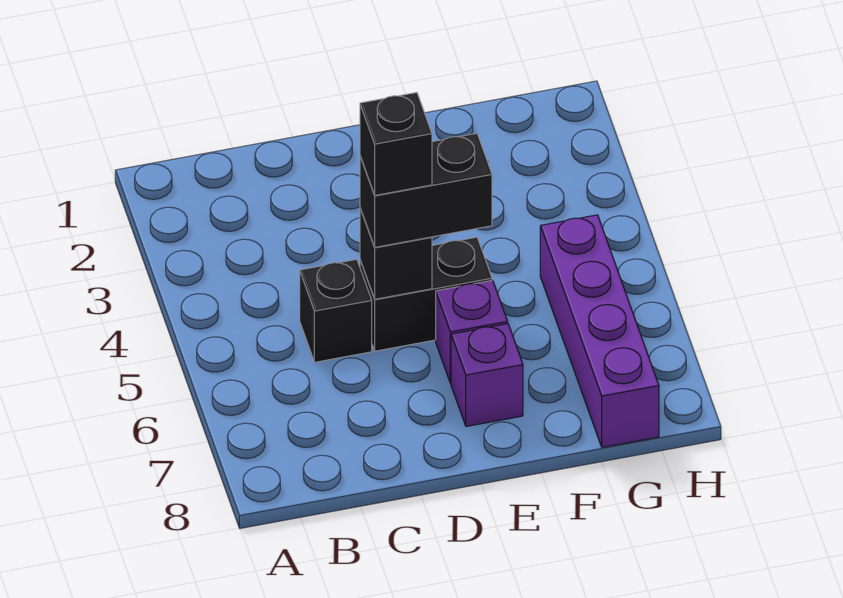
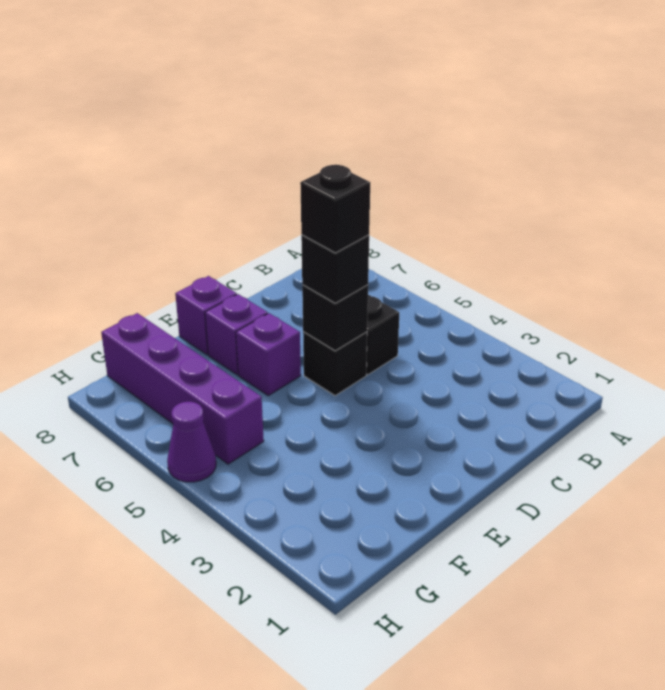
black brick D5:E5 level 1 -> black brick D5 level 1
black brick D5:E5 level 3 -> black brick D5 level 3
none -> purple brick E8 level 1
none -> purple cone H5 level 1

